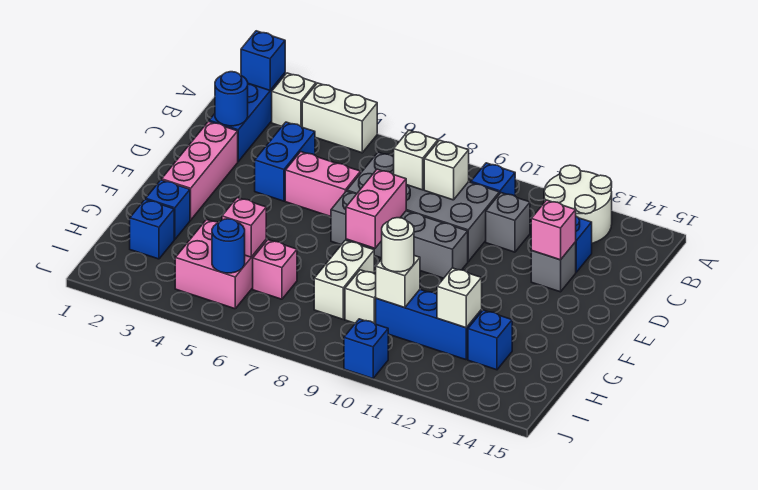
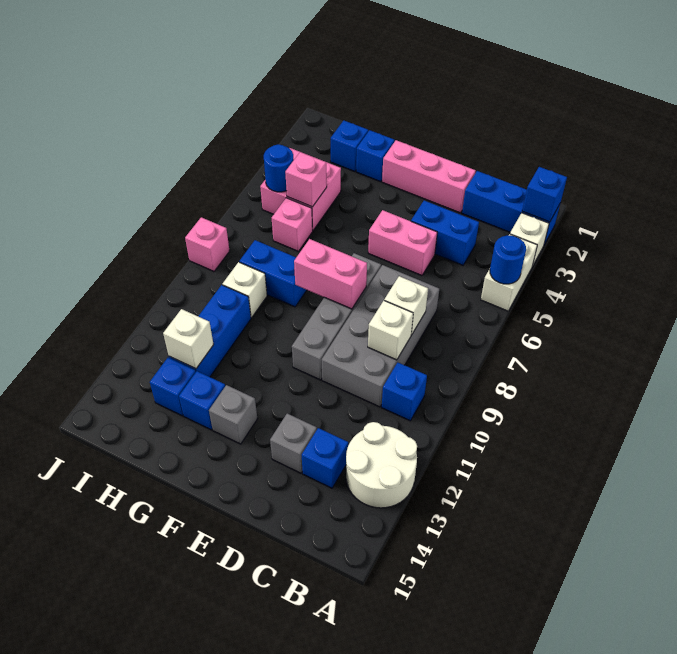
blue round brick C2 level 2 -> blue round brick A5 level 2
grey brick C11 level 1 -> grey brick F13 level 1
pink brick D5:D6 level 1 -> pink brick D5:E5 level 1
pink brick D13 level 2 -> pink brick J8 level 1
white brick G8:H8 level 1 -> blue brick G8:H8 level 1
white brick H10 level 2 -> none
white round brick H10 level 3 -> none
blue brick J10 level 1 -> blue brick G13 level 1

